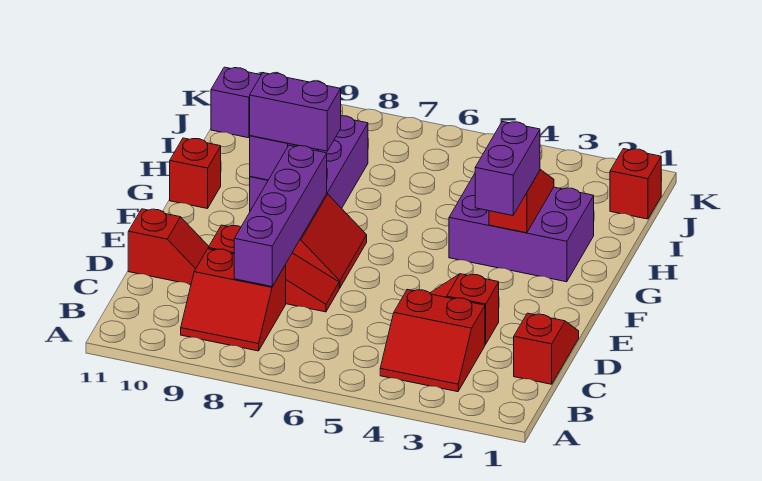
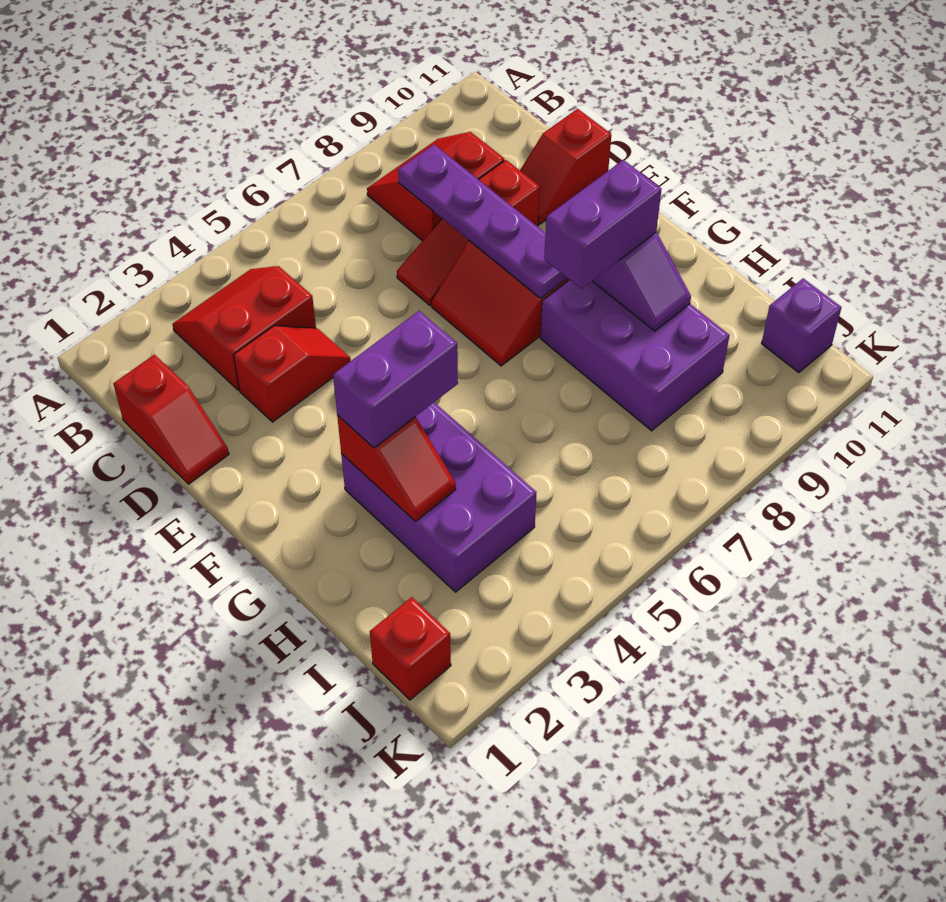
purple brick C8:F8 level 2 -> purple plate C8:F8 level 2
purple brick F3:G3 level 3 -> purple brick G3:G4 level 3
purple brick G2:H4 level 1 -> purple brick G3:I4 level 1
red brick G11 level 1 -> none

